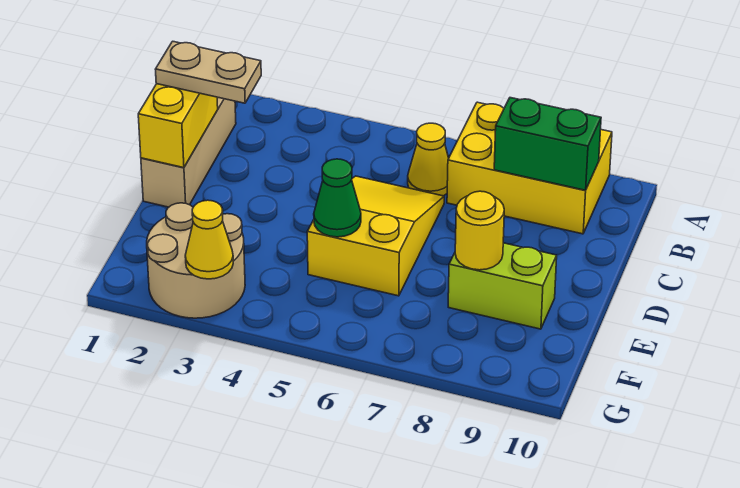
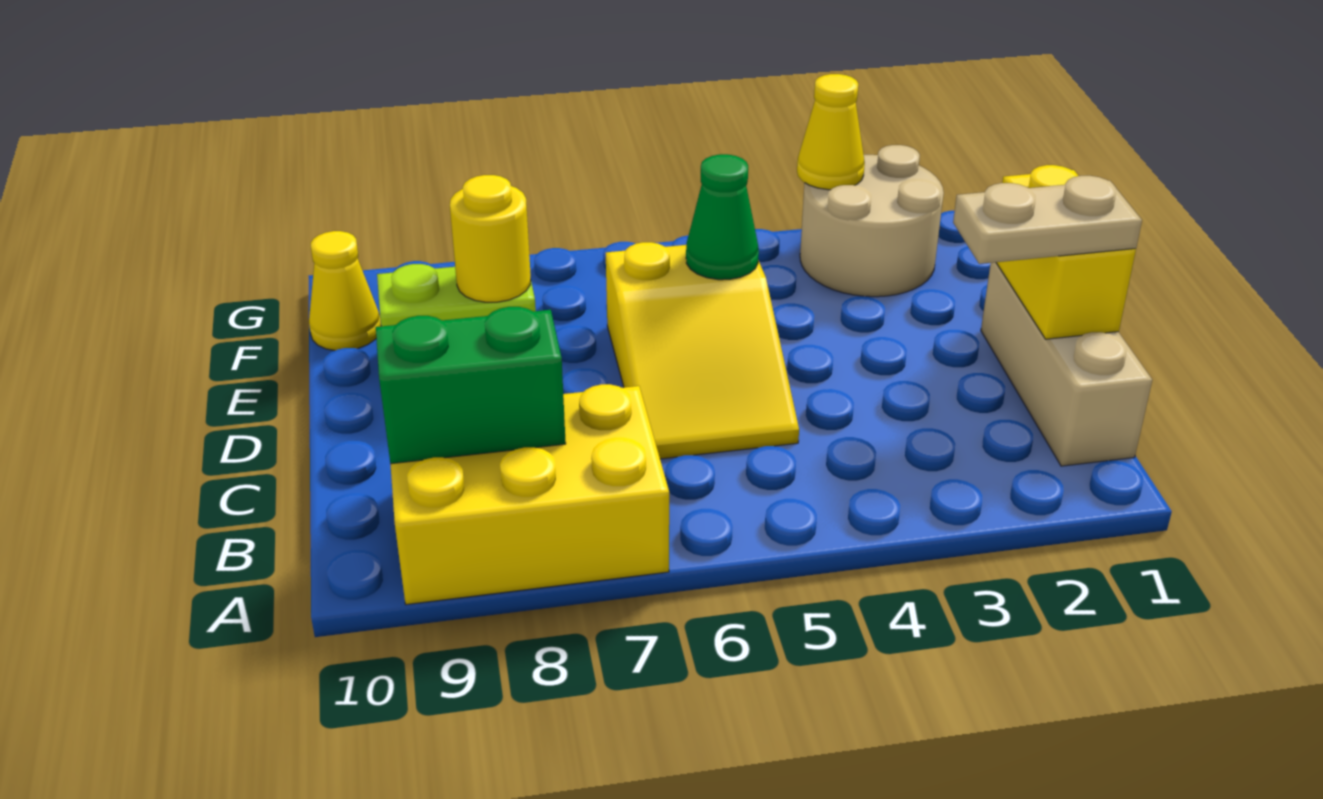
yellow cone B6 level 1 -> yellow cone F10 level 1

